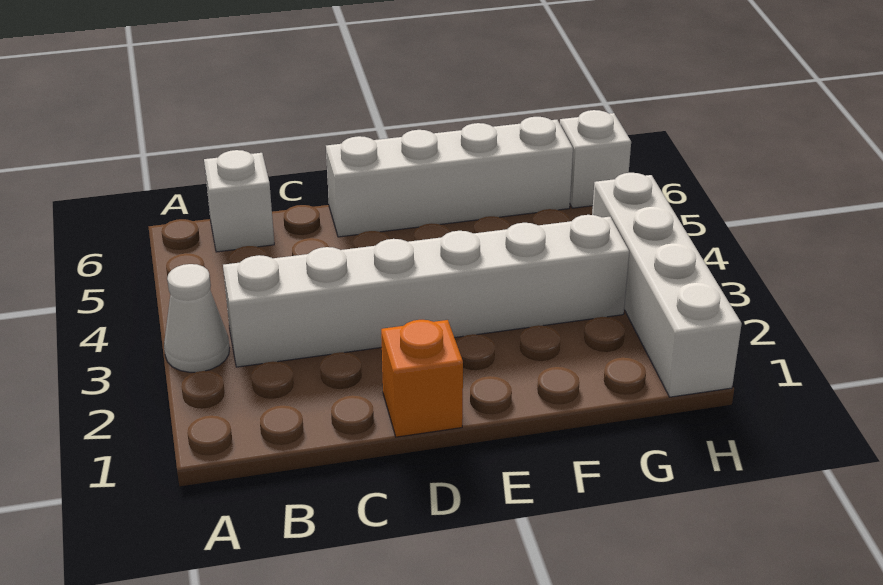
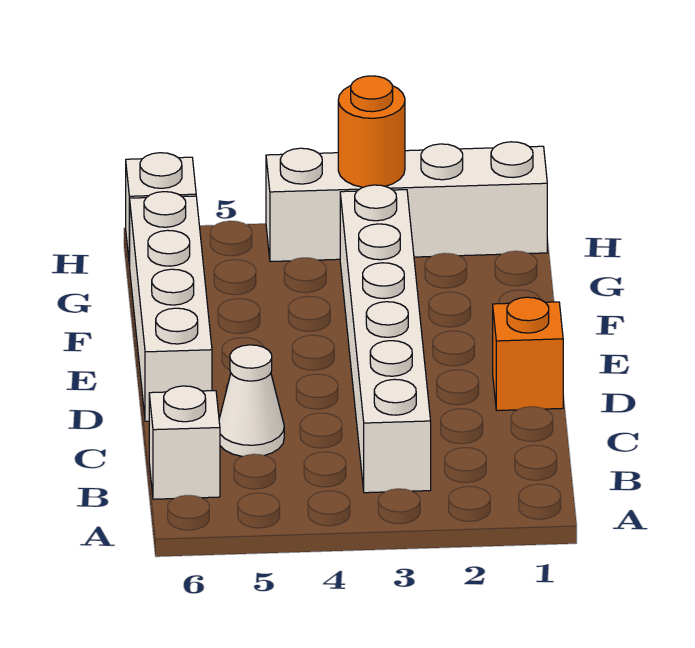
white cone A3 level 1 -> white cone C5 level 1
none -> orange round brick H3 level 2

